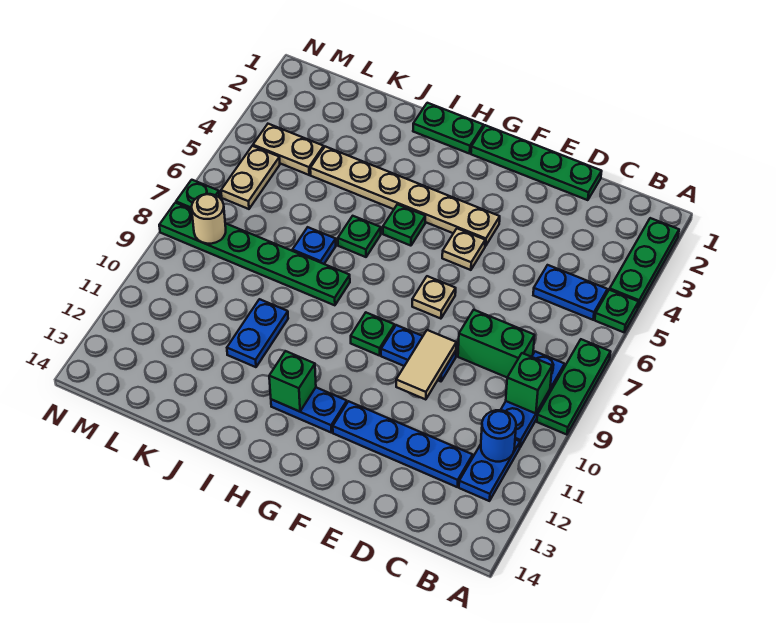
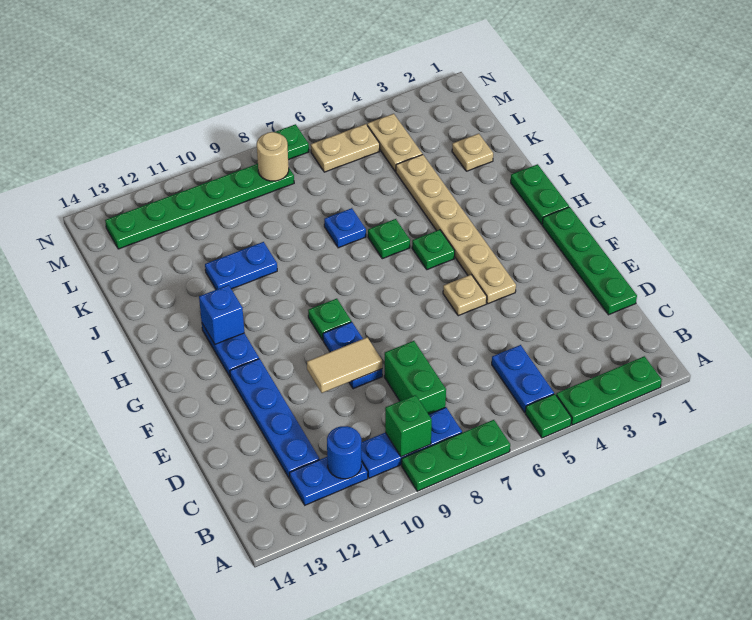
tan plate F7 level 1 -> tan plate K2 level 1
green brick H12 level 2 -> blue brick H12 level 2
green plate I8:N8 level 1 -> green plate M8:M13 level 1

